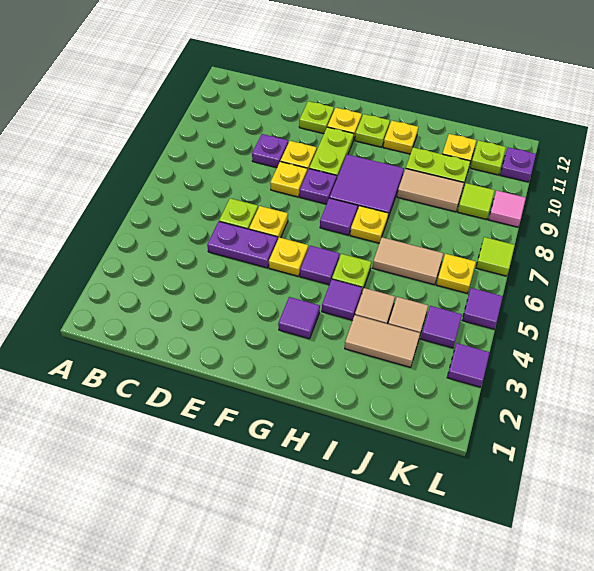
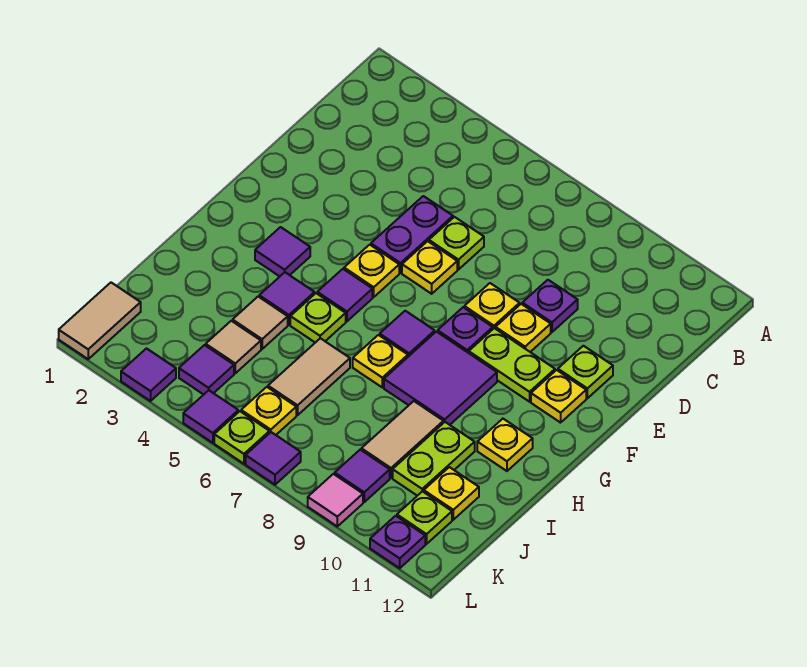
lime plate G11 level 1 -> lime plate L6 level 1
tan tile I3:J3 level 1 -> tan tile K1:L1 level 1
lime tile K9 level 1 -> purple tile K9 level 1
lime tile L7 level 1 -> purple tile L7 level 1

